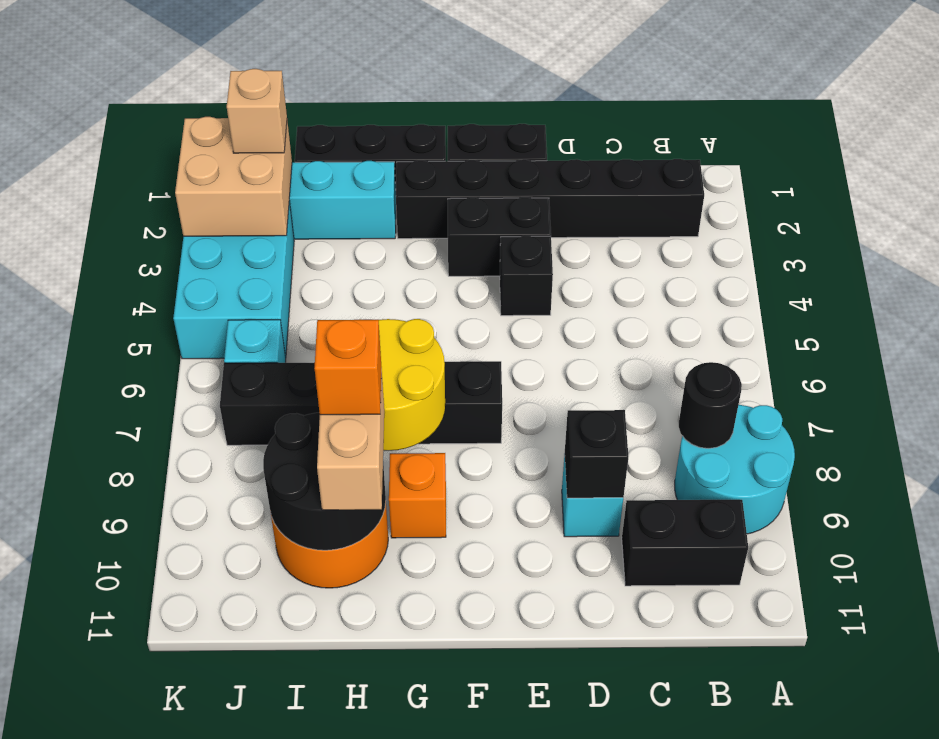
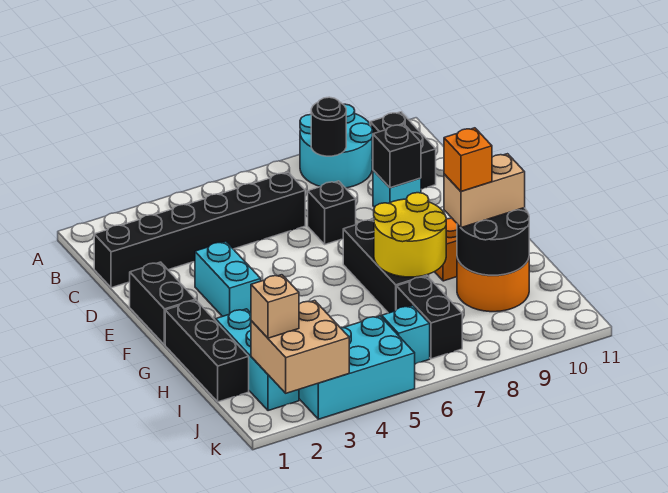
black brick B2:G2 level 1 -> black brick C1:C6 level 1
black brick E3:F3 level 1 -> cyan brick E3:F3 level 1
black brick E4 level 1 -> black brick D7 level 1

